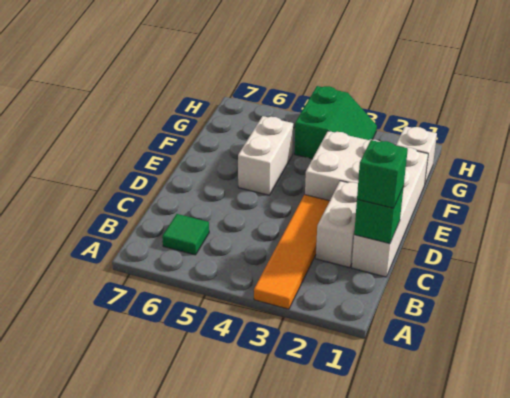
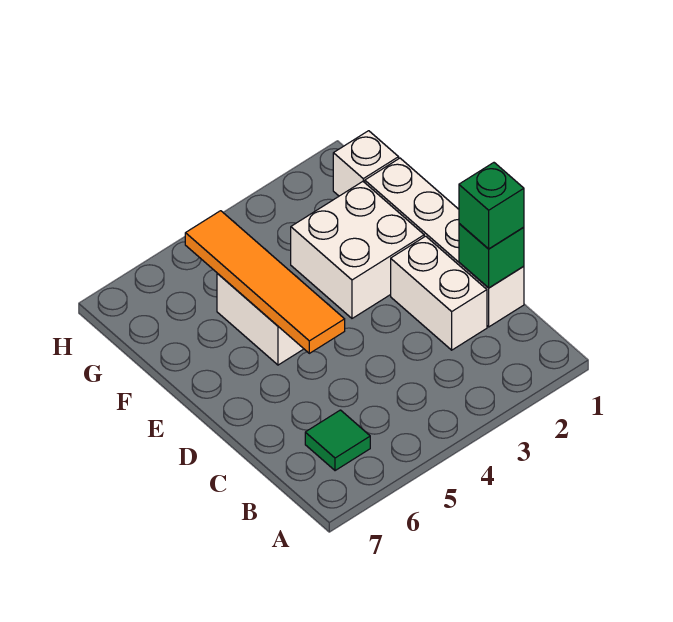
orange tile A3:D3 level 1 -> orange tile D5:G5 level 2
green slope G3:H4 level 1 top 4 -> none

